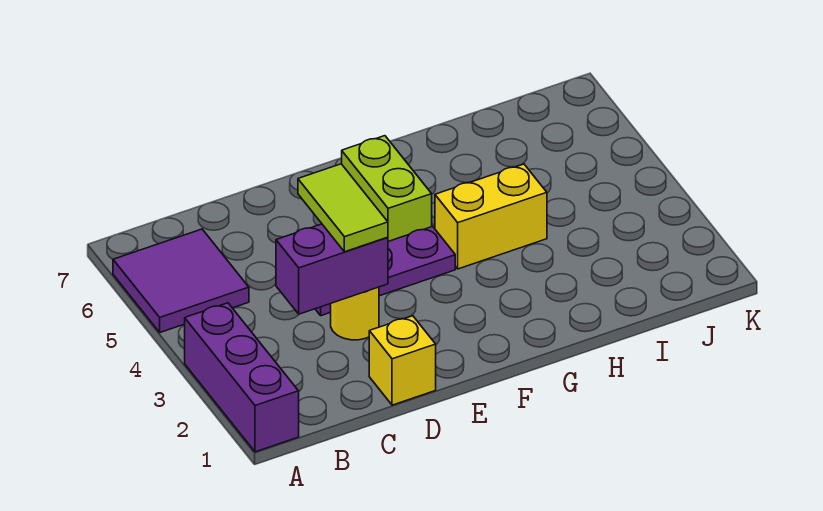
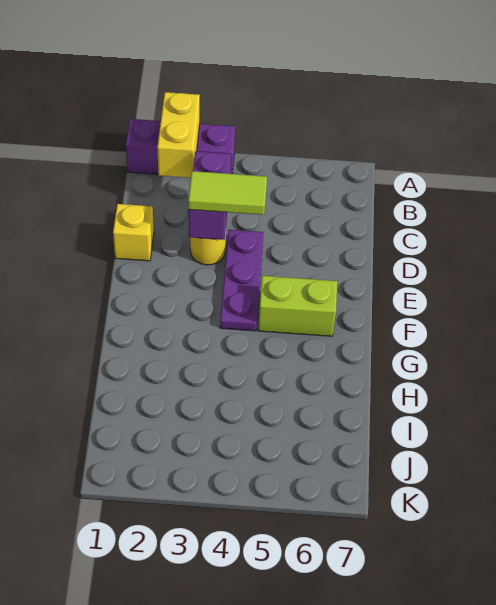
purple tile A5:B6 level 1 -> none
yellow brick G4:H4 level 1 -> yellow brick A2:B2 level 2

